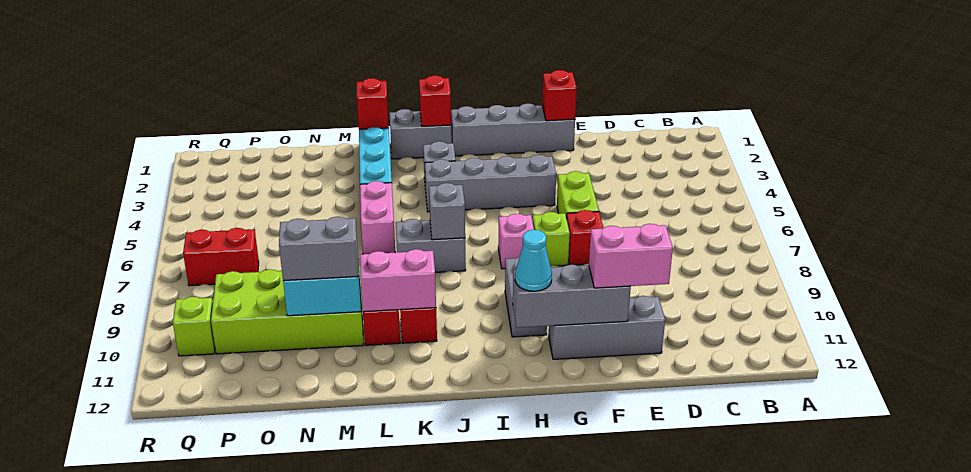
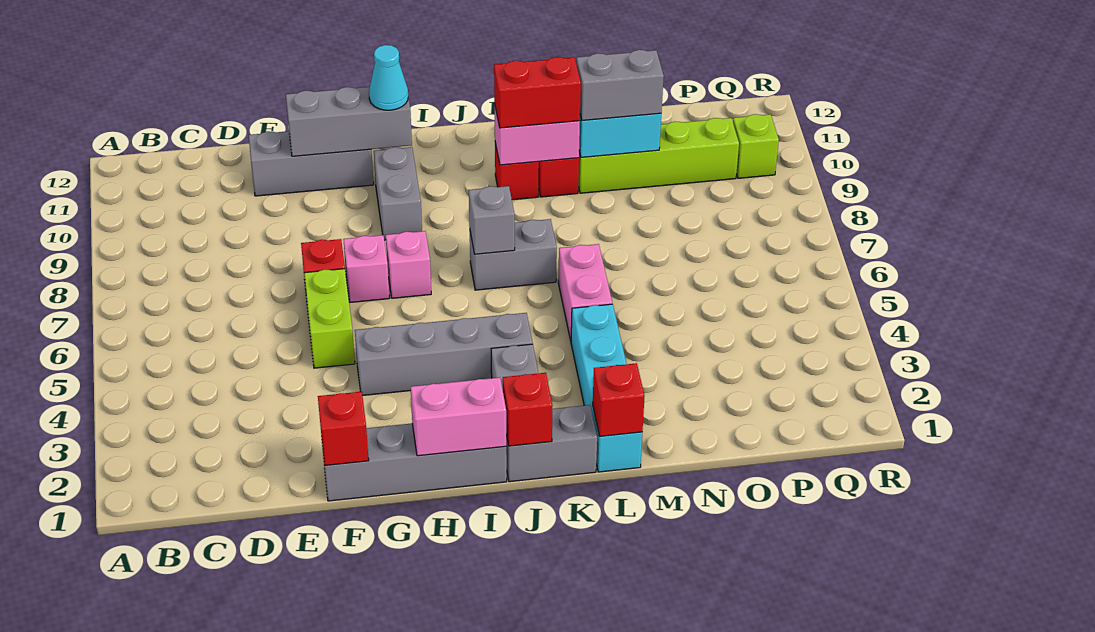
pink brick E11:F11 level 3 -> pink brick H1:I1 level 2
lime brick G7 level 1 -> pink brick G7 level 1
lime brick M9:P10 level 1 -> lime brick M10:P10 level 1
red brick P7:Q7 level 1 -> red brick K10:L10 level 3

